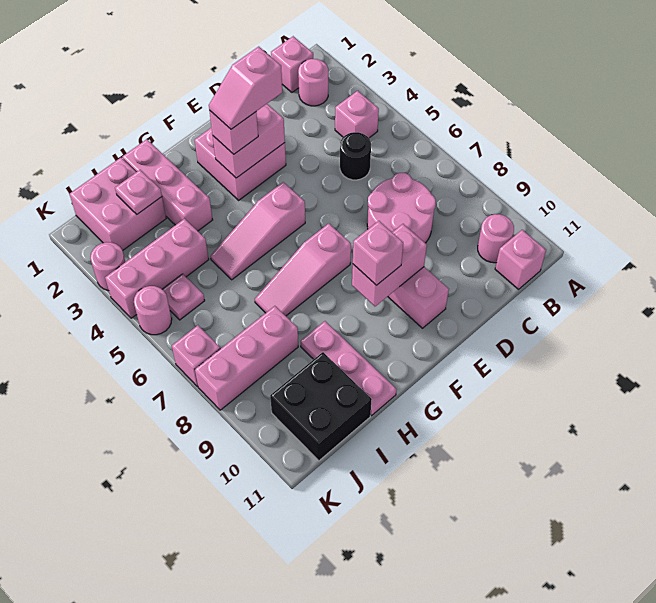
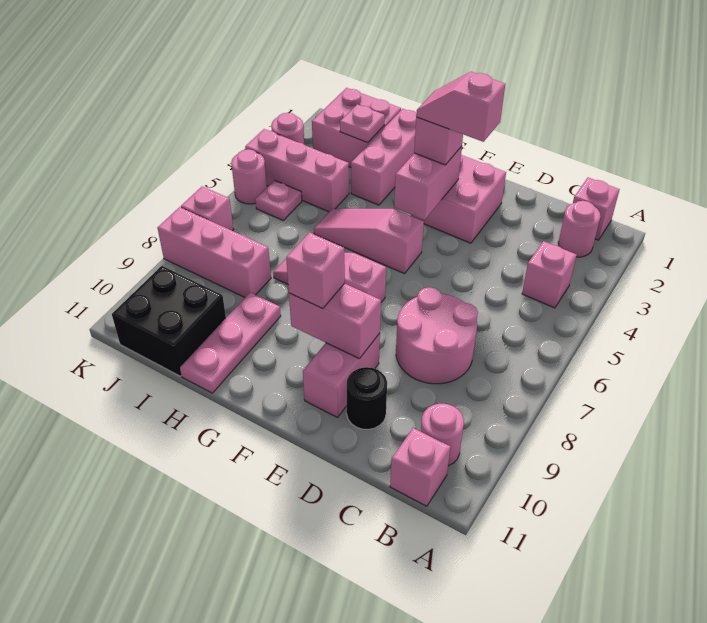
black round brick C5 level 1 -> black round brick D10 level 1
pink brick E3:F3 level 2 -> pink brick F3:F4 level 2

